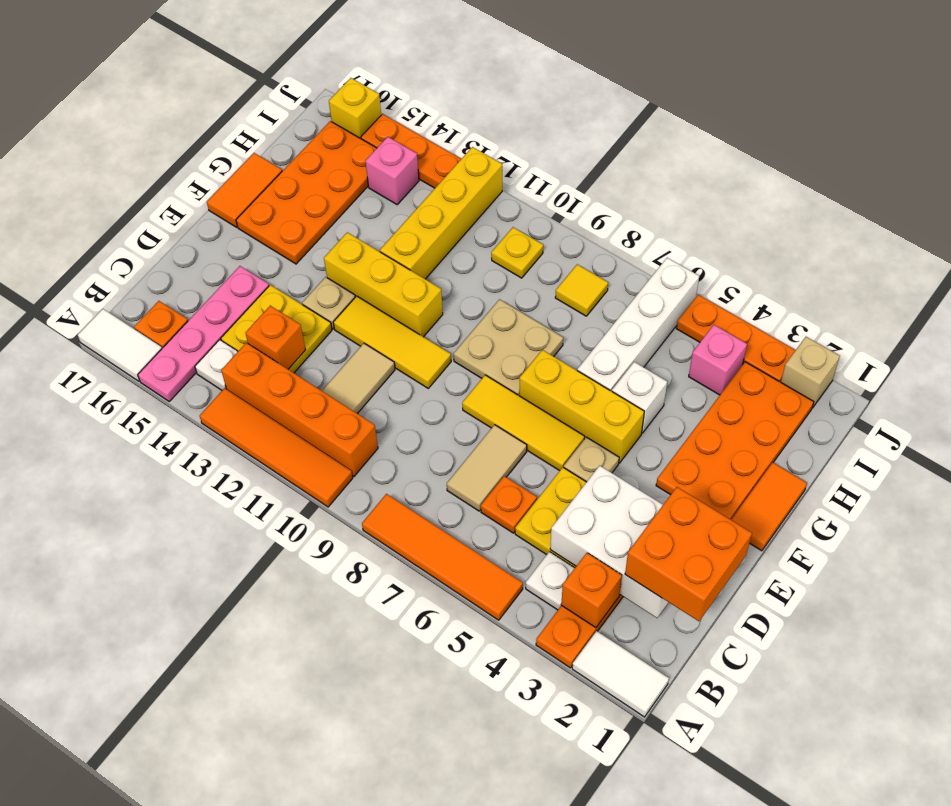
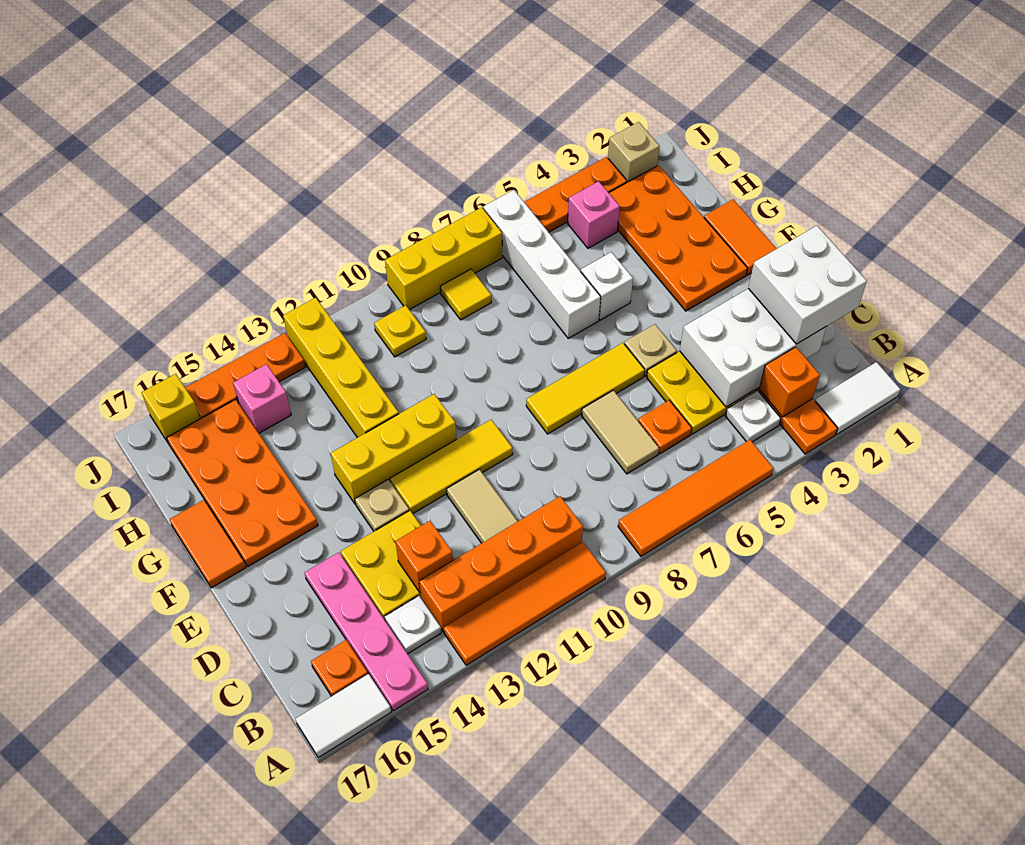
orange brick C1:D2 level 3 -> white brick C1:D2 level 3
yellow brick F5:F7 level 1 -> yellow brick J7:J9 level 1
tan plate F8:G9 level 1 -> none

